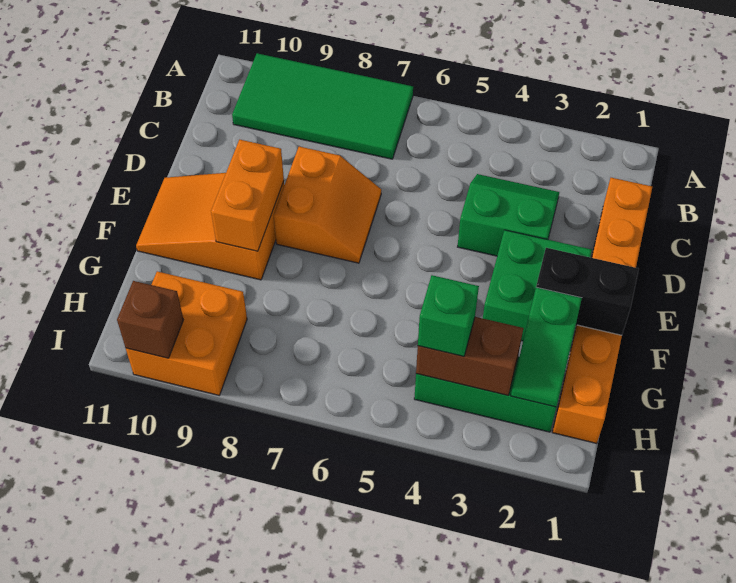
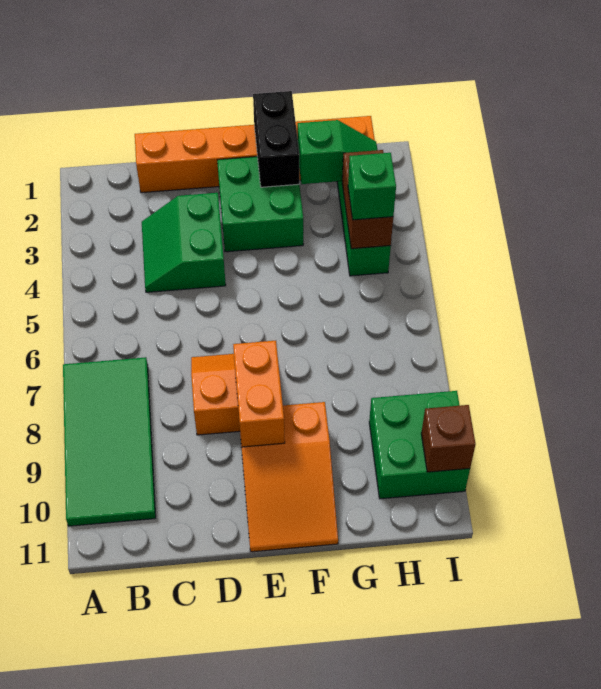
orange brick E9:F9 level 2 -> orange brick E8:E9 level 2
orange brick H9:I10 level 1 -> green brick H9:I10 level 1

